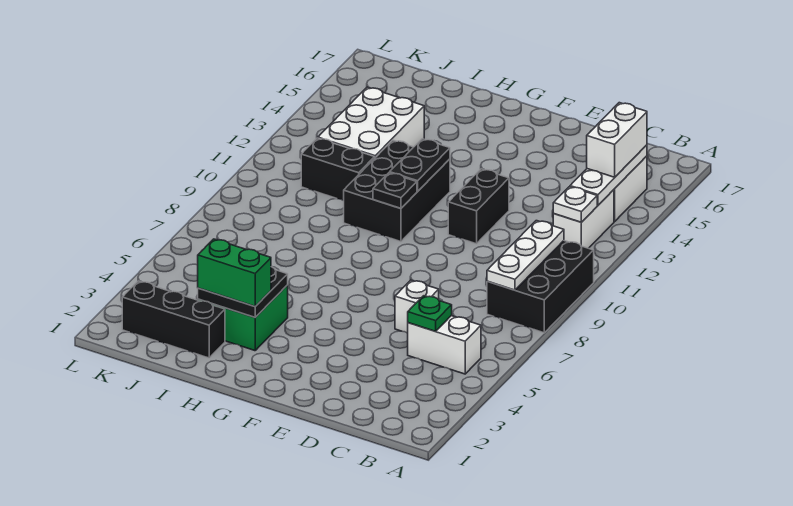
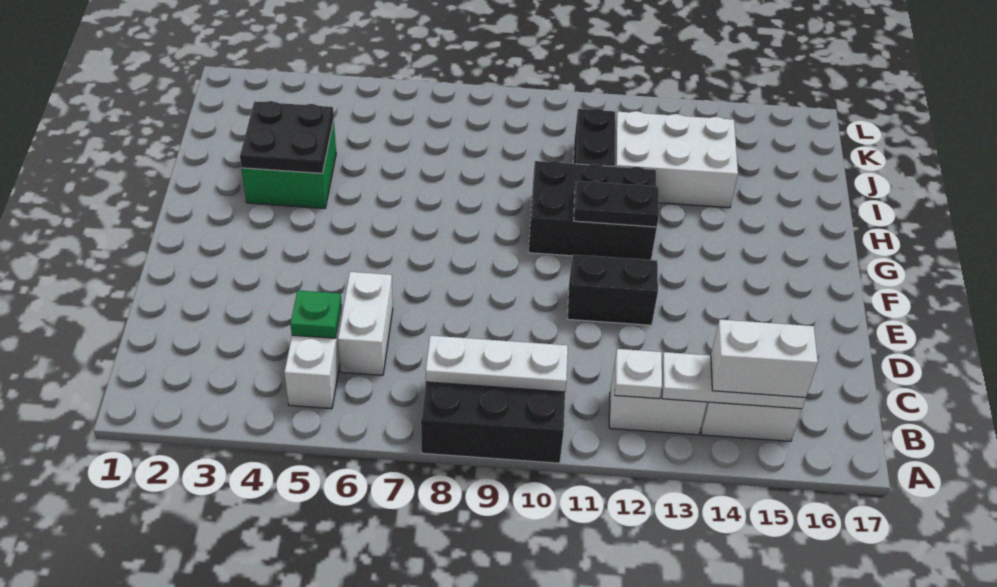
white brick D6 level 1 -> white brick C6:D6 level 1
black plate G10 level 2 -> none
green brick H3:I3 level 3 -> none
black brick I2:K2 level 1 -> none

